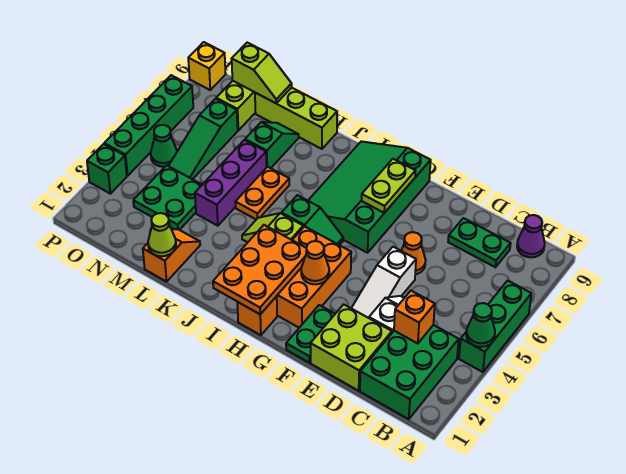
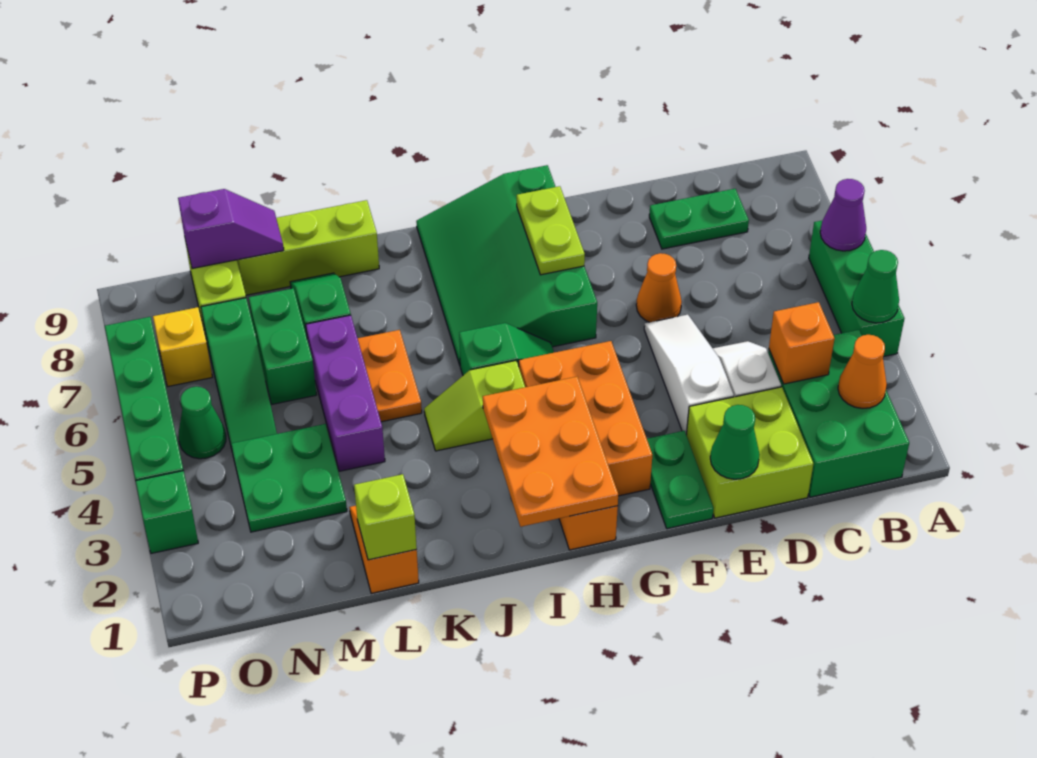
purple cone B9 level 1 -> purple cone A6 level 2
none -> green cone E1 level 2
white slope E3:E5 level 1 top 5 -> white slope E3:E5 level 1 top 3
orange cone G3 level 2 -> orange cone B2 level 2
lime cone L1 level 2 -> lime brick L1 level 2
none -> green brick M6:M7 level 1
lime slope M9:N9 level 2 top N -> purple slope M9:N9 level 2 top N
yellow brick P9 level 1 -> yellow brick O7 level 1

